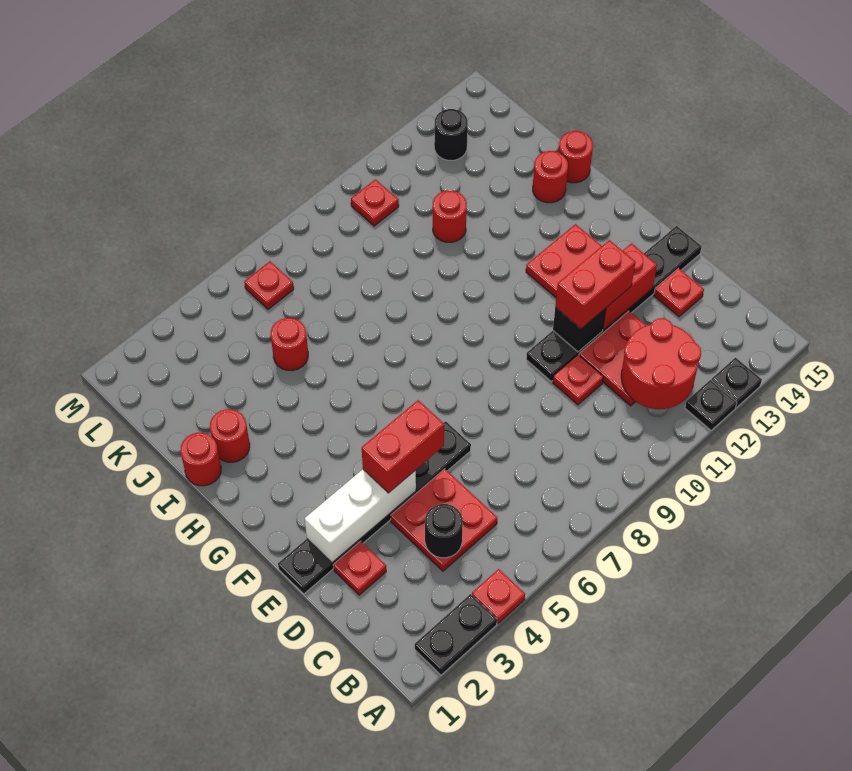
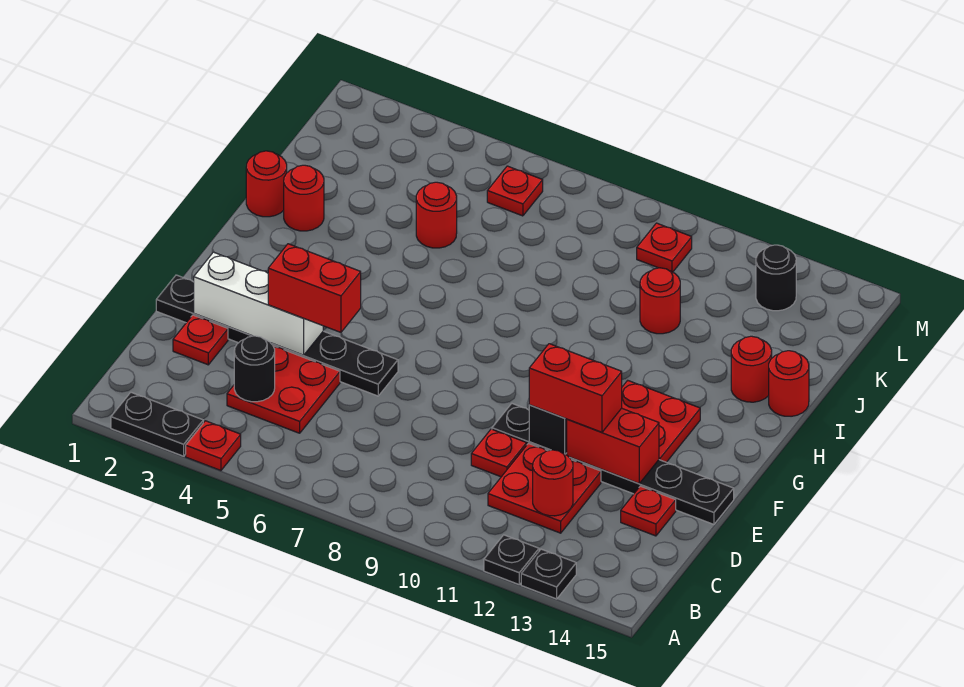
red round brick B11:C12 level 2 -> red round brick C12 level 2

